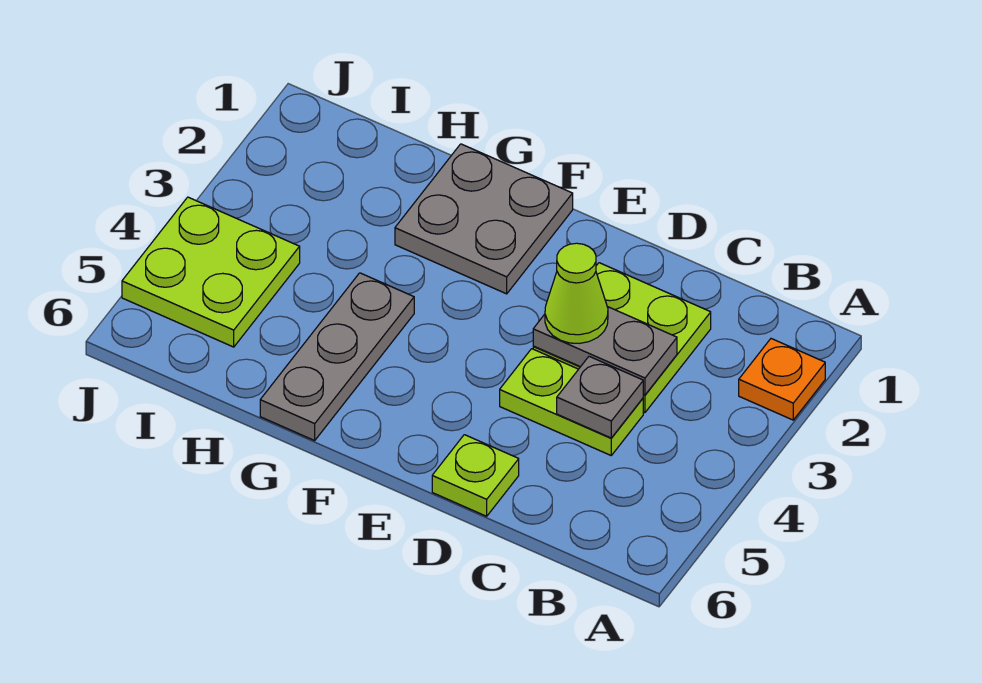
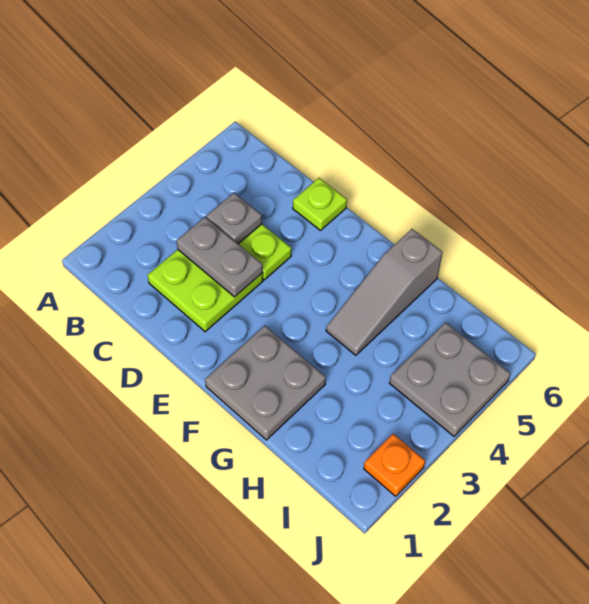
orange plate A2 level 1 -> orange plate J2 level 1
lime cone D3 level 3 -> none
grey plate G4:G6 level 1 -> grey slope G4:G6 level 1 top 6
lime plate I4:J5 level 1 -> grey plate I4:J5 level 1

